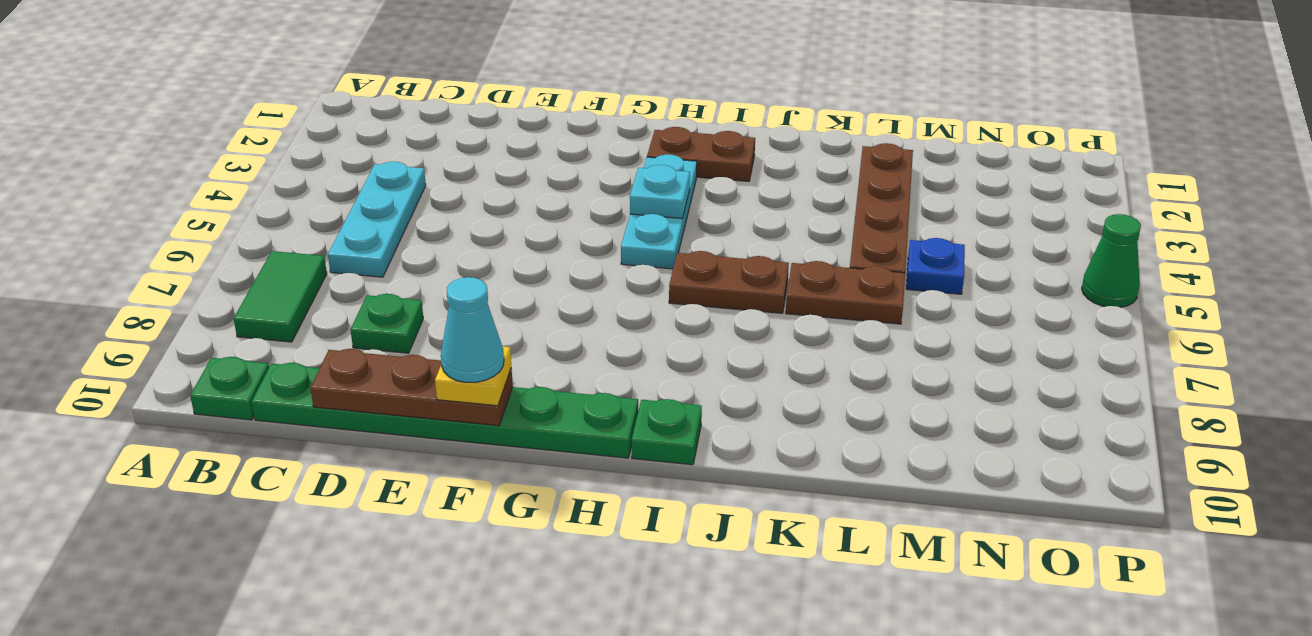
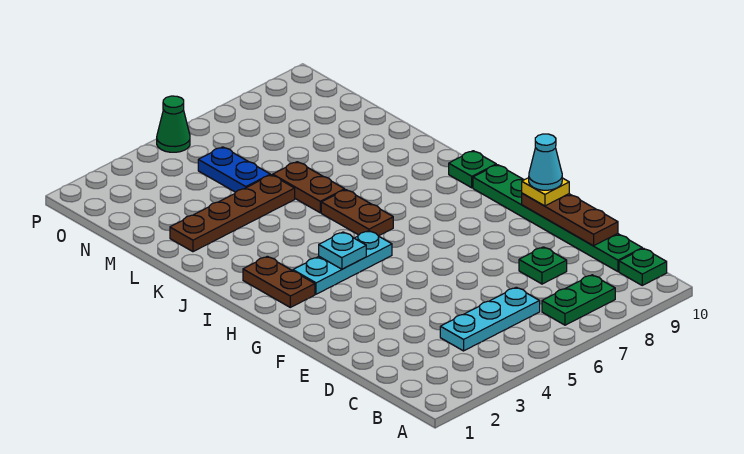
green tile B7:B8 level 1 -> green plate B7:B8 level 1
blue plate M5 level 1 -> blue plate M5:N5 level 1

